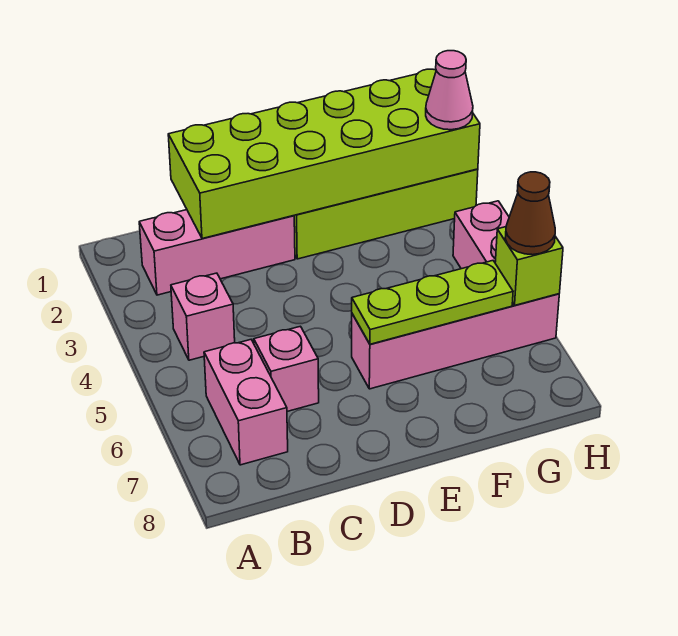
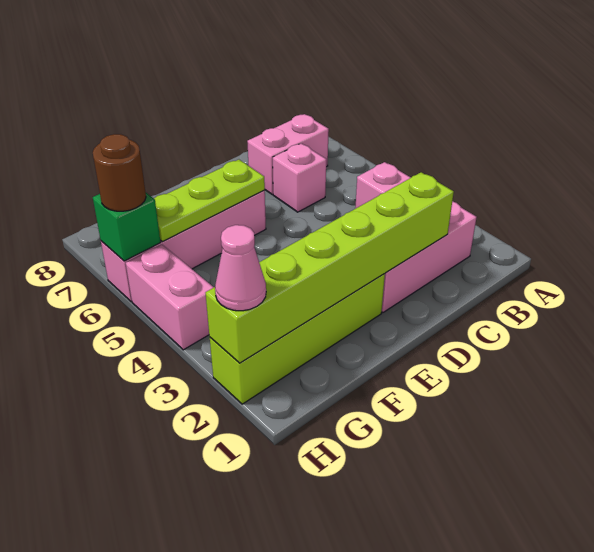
pink brick B6:B7 level 1 -> pink brick B7:C7 level 1
lime brick C1:H2 level 2 -> lime brick C2:H2 level 2
lime brick H6 level 2 -> green brick H6 level 2
brown cone H6 level 3 -> brown round brick H6 level 3

